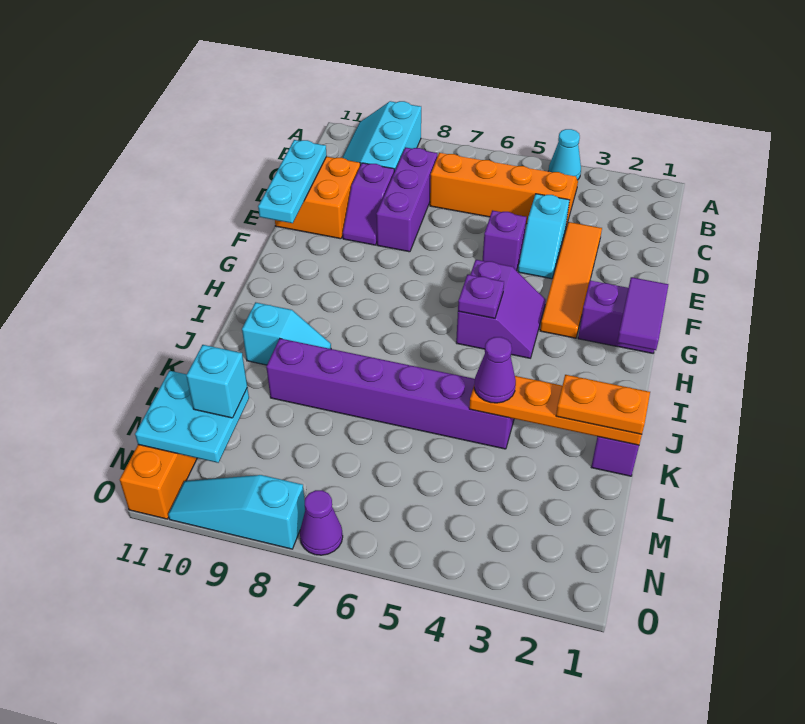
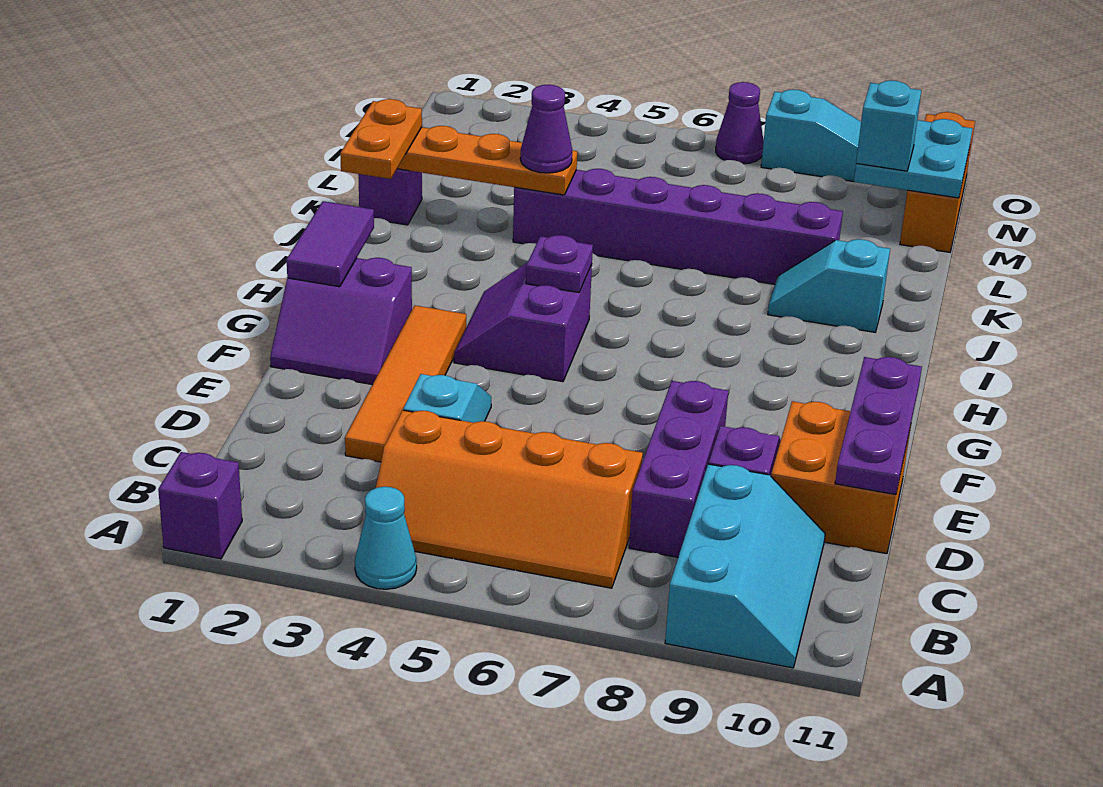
cyan plate D11:F11 level 2 -> purple plate D11:F11 level 2
purple brick E5 level 1 -> purple brick A1 level 1
orange plate K1:K2 level 3 -> orange plate J1:K1 level 3

